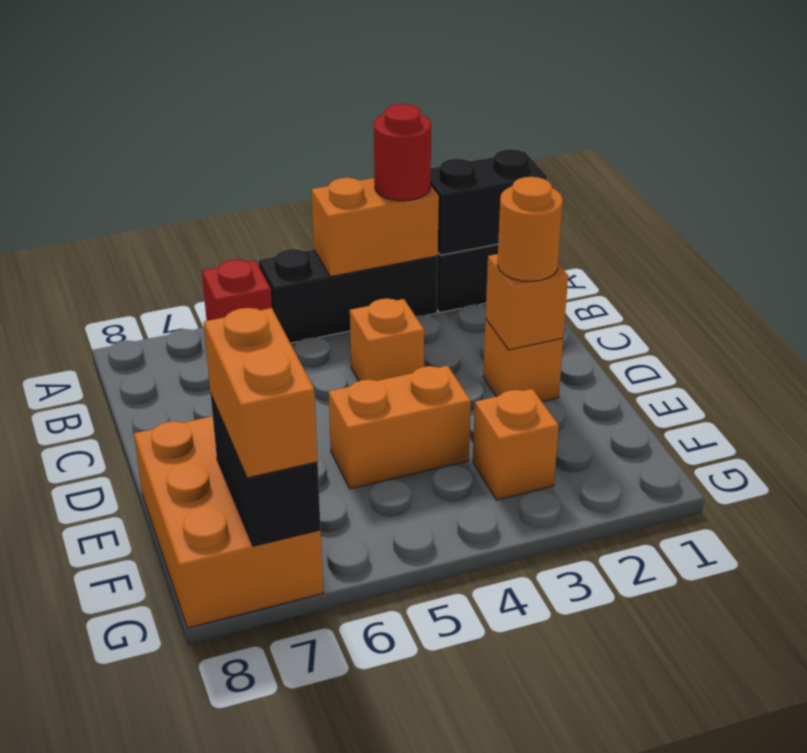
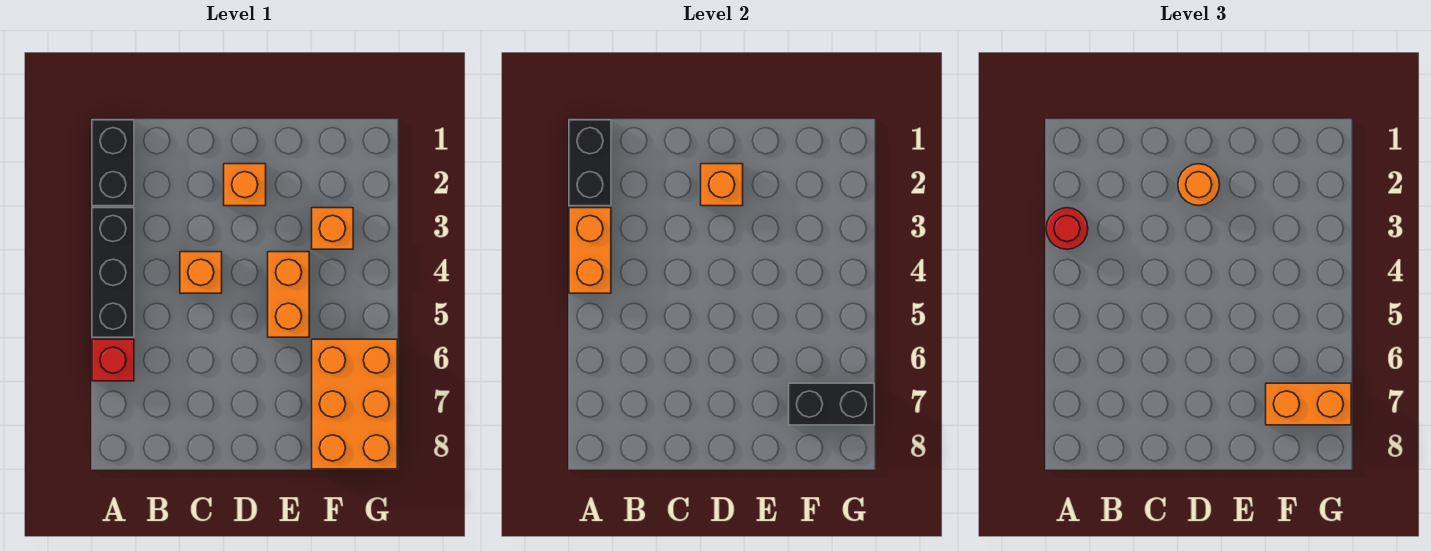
orange brick E7:G8 level 1 -> orange brick F6:G8 level 1

